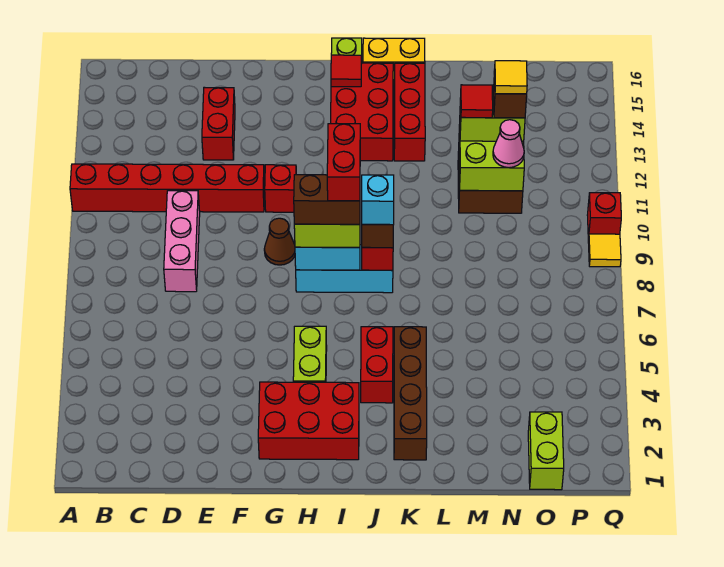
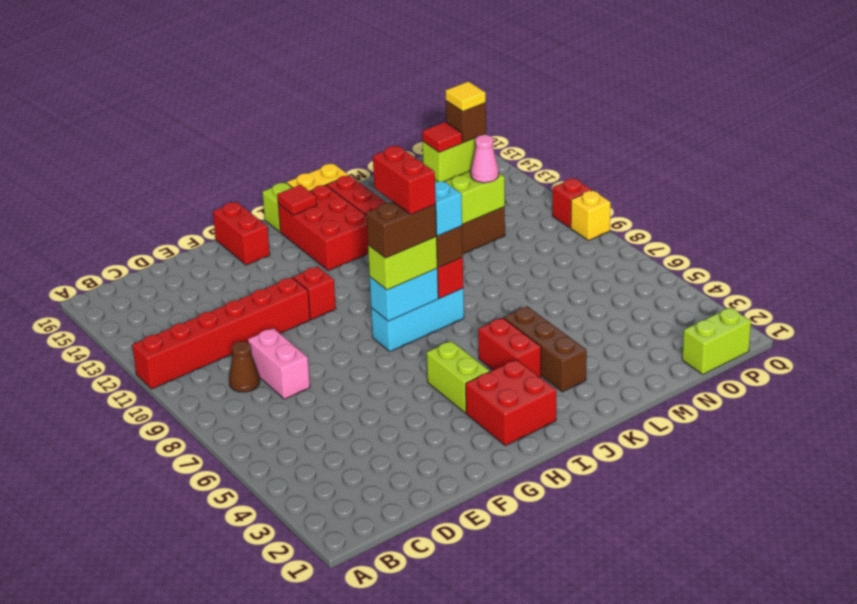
pink brick D8:D10 level 1 -> pink brick D8:D9 level 1
red brick E13:E14 level 1 -> red brick G15:G16 level 1
red brick G2:I3 level 1 -> red brick H2:I3 level 1
brown cone G9 level 1 -> brown cone C9 level 1
brown brick K2:K5 level 1 -> brown brick K3:K5 level 1
lime brick O1:O2 level 1 -> lime brick O1:P1 level 1
yellow tile Q9 level 1 -> yellow brick Q9 level 1

